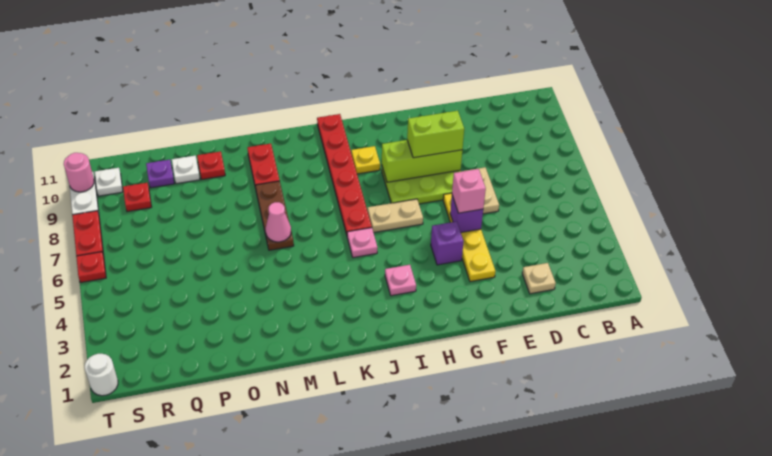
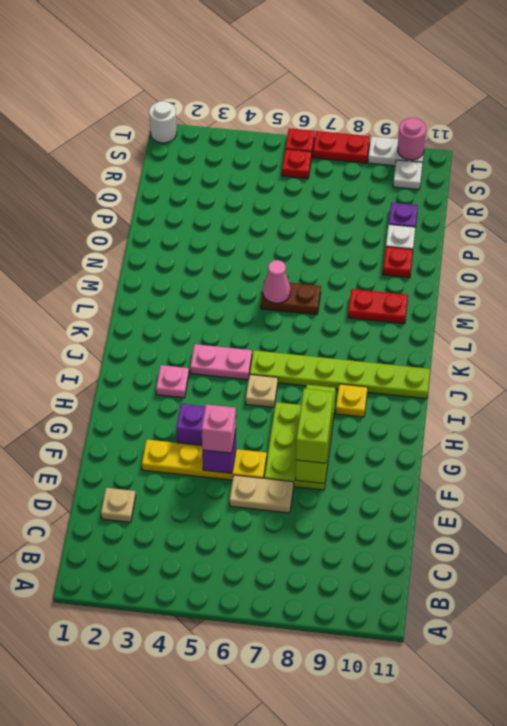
tan plate H6:I6 level 1 -> tan plate I6 level 1
pink plate J5 level 1 -> pink plate J4:J5 level 1
red plate J6:J11 level 1 -> lime plate J6:J11 level 1
brown plate M6:M8 level 1 -> brown plate M6:M7 level 1
red plate R9 level 1 -> red plate S6 level 1

